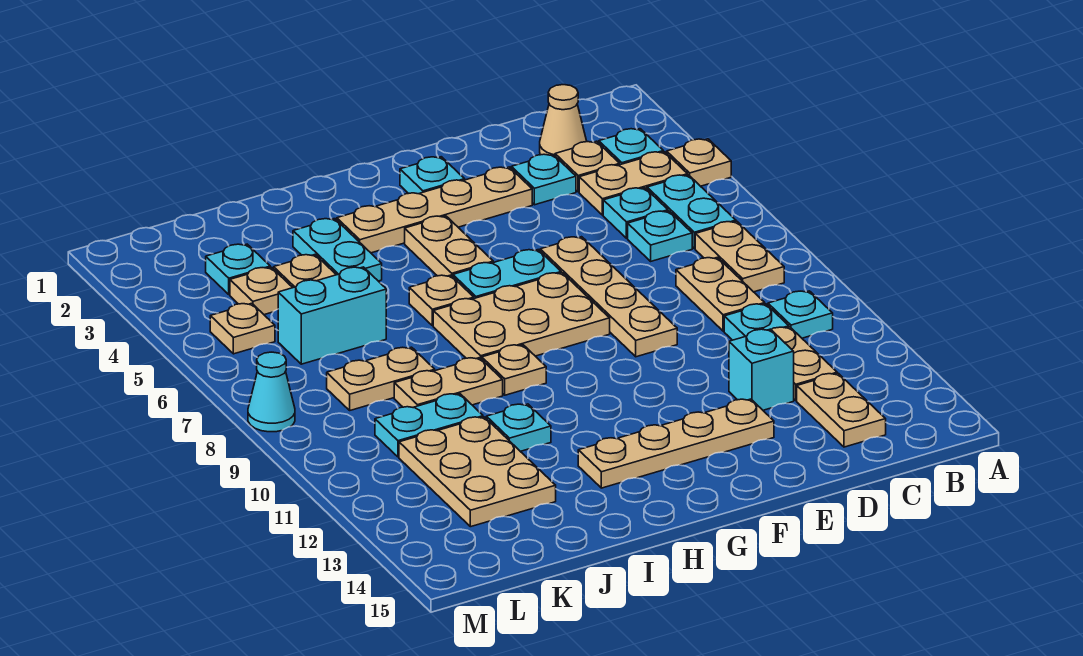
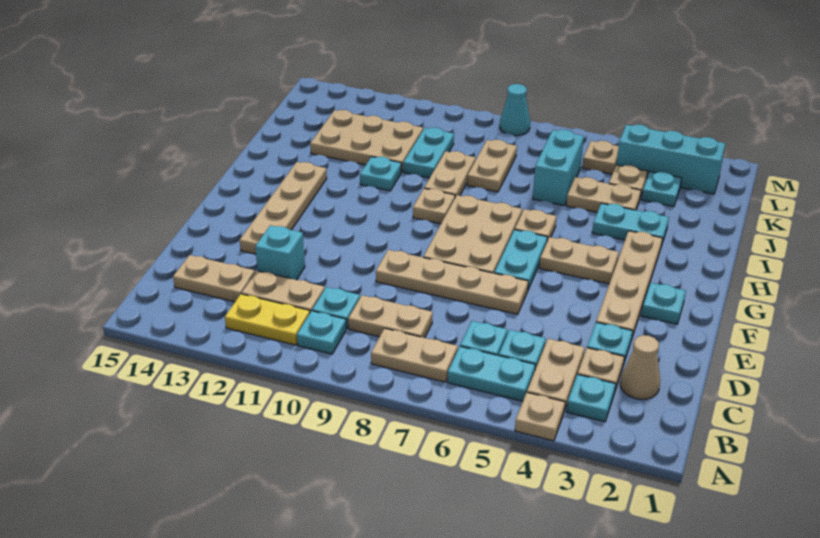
none -> yellow plate B11:B12 level 1
none -> cyan brick L2:L4 level 1

